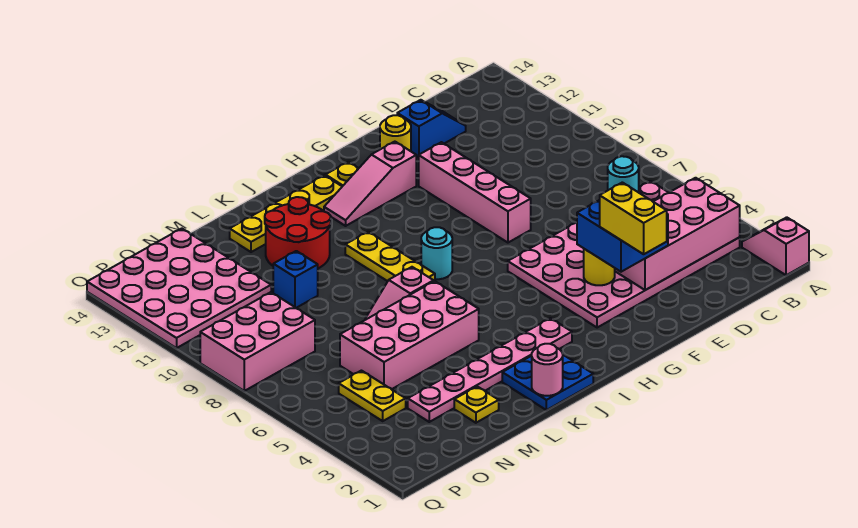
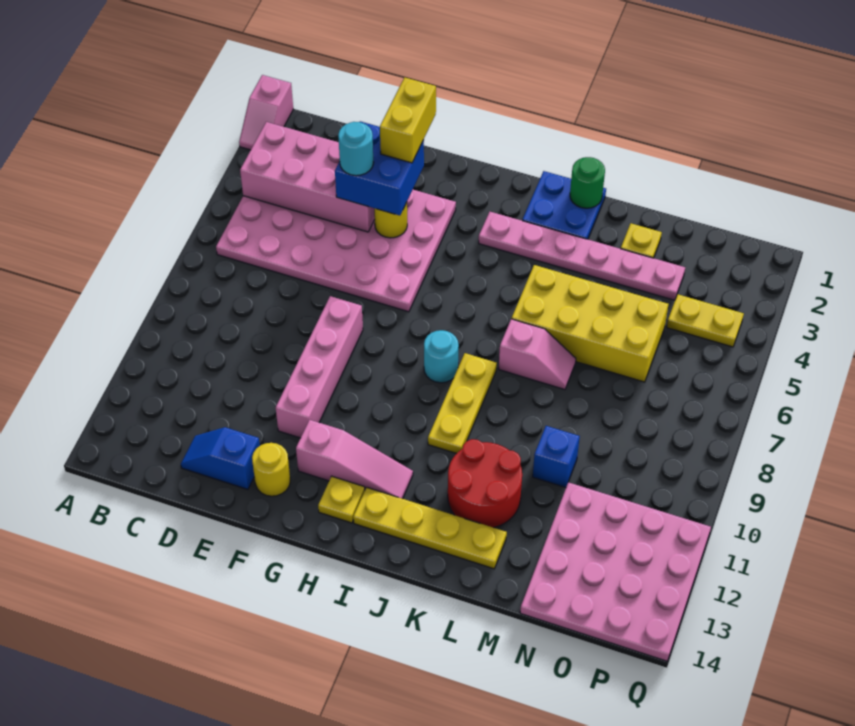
pink round brick K1 level 2 -> green round brick K1 level 2
pink brick K5:N6 level 1 -> yellow brick K5:N6 level 1
yellow plate O4:O5 level 1 -> yellow plate O4:P4 level 1
pink brick O8:Q9 level 1 -> none

